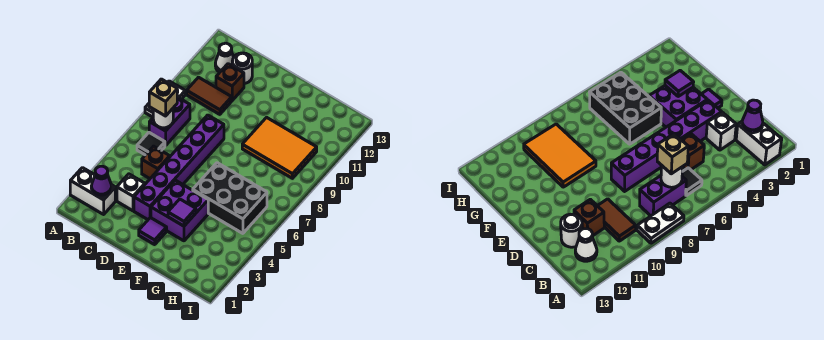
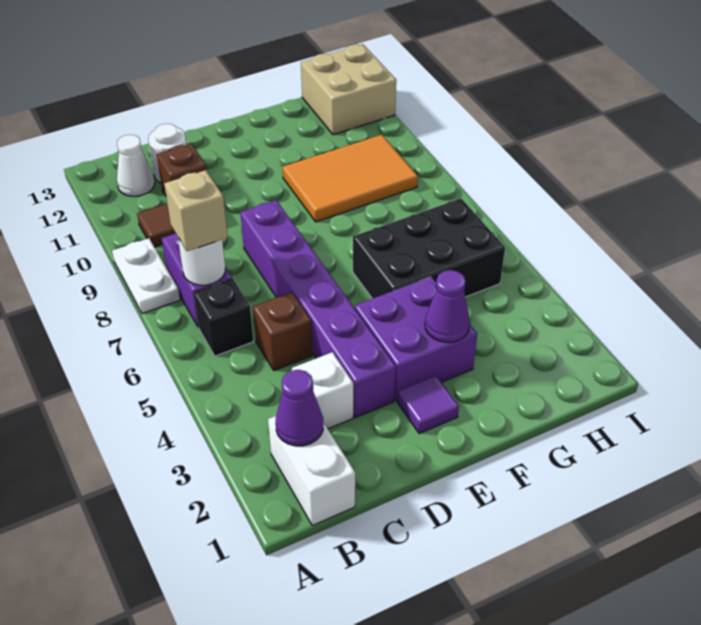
white brick A2:B2 level 1 -> white brick B1:B2 level 1
black tile B6 level 1 -> black brick B6 level 1
purple tile F3 level 2 -> purple cone F3 level 2
none -> tan brick H12:I13 level 1

